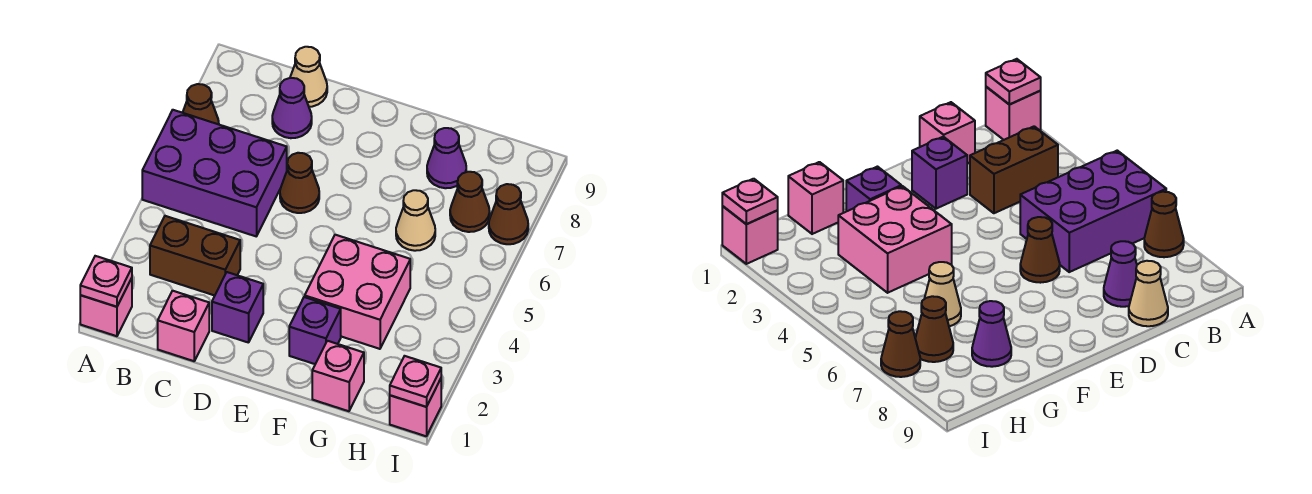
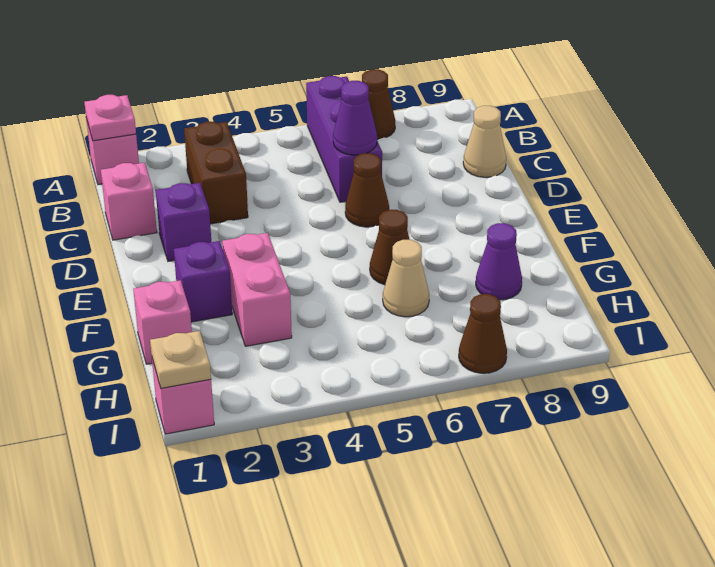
purple brick A5:C6 level 1 -> purple brick A6:C6 level 1
purple cone C8 level 1 -> purple cone C6 level 2
pink brick F3:G4 level 1 -> pink brick F3:G3 level 1
brown cone H7 level 1 -> brown cone F6 level 1
pink plate I1 level 2 -> tan plate I1 level 2

